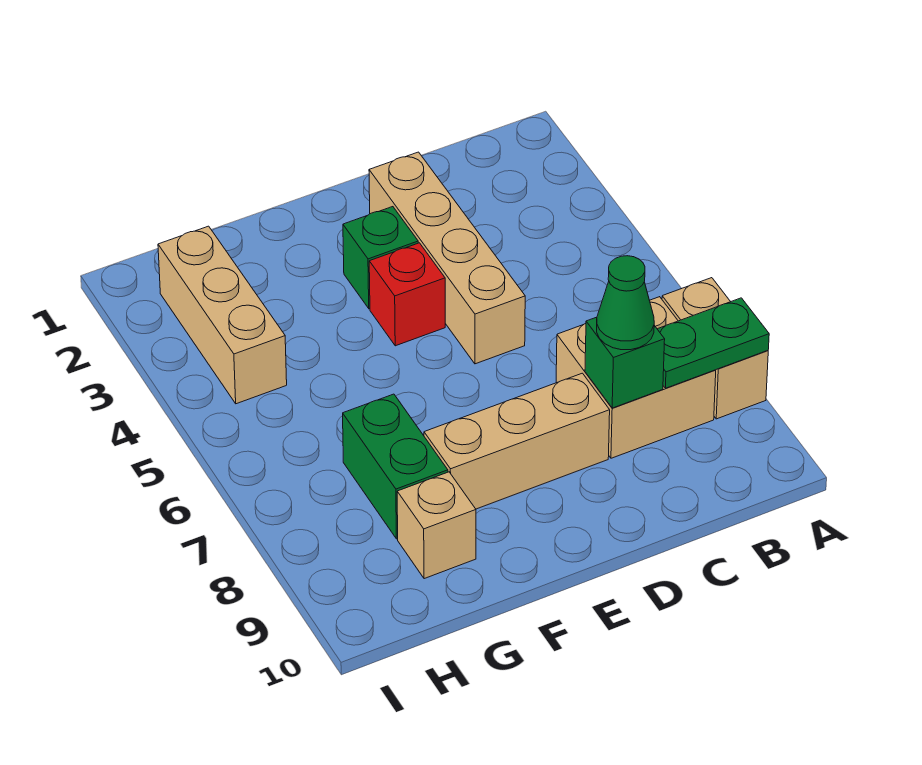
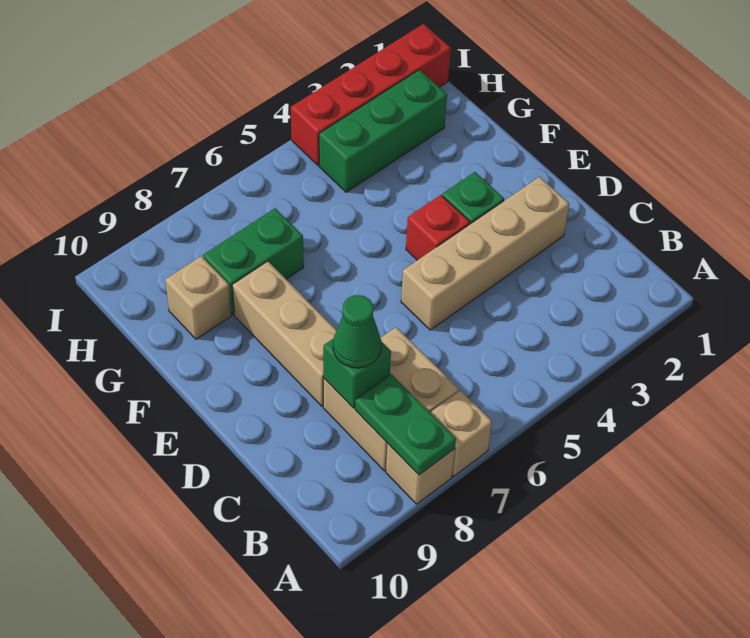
tan brick H2:H4 level 1 -> green brick H2:H4 level 1
none -> red brick I1:I4 level 1

